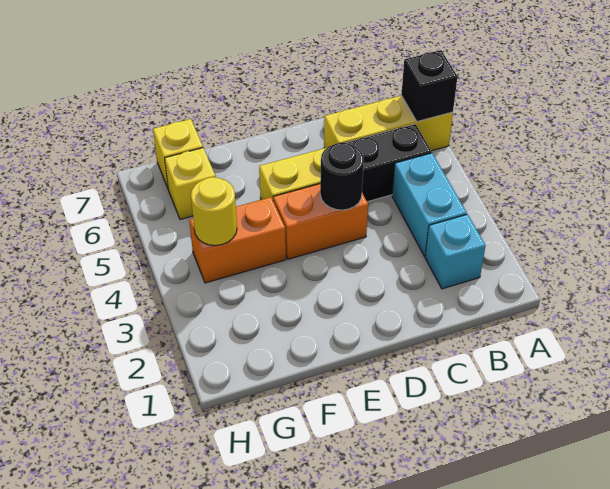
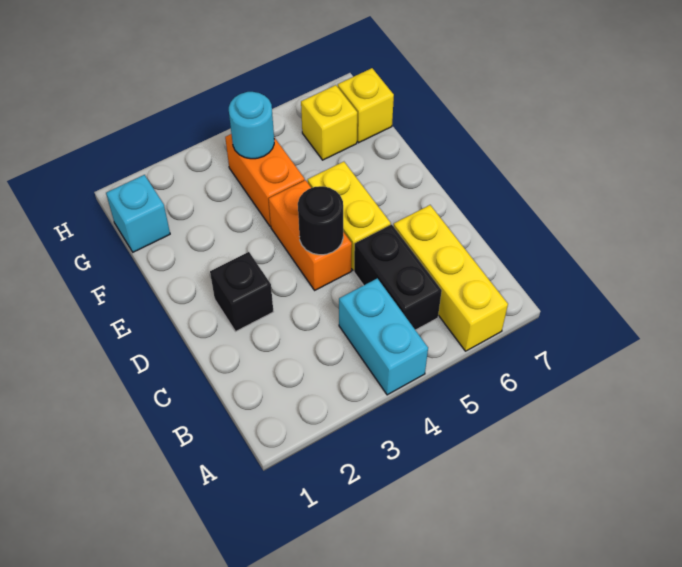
black brick A6 level 2 -> black brick D2 level 1
cyan brick B2 level 1 -> cyan brick G1 level 1
cyan brick B3:B4 level 1 -> cyan brick A4:B4 level 1
yellow round brick G4 level 2 -> cyan round brick G4 level 2

